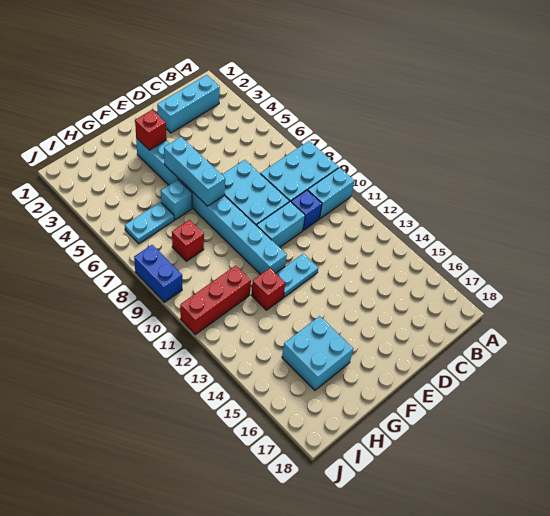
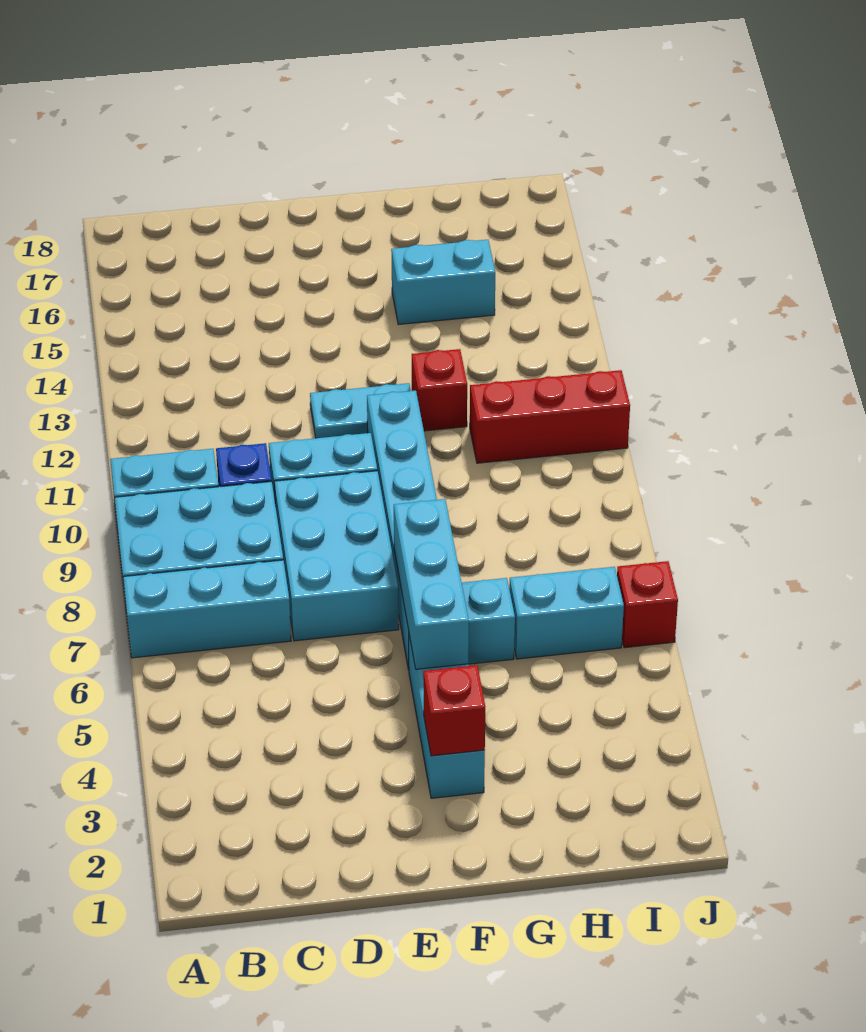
cyan brick B2:D2 level 1 -> cyan brick A7:C7 level 1
cyan brick G15:H16 level 1 -> cyan brick G15:H15 level 1
cyan plate H6:I6 level 1 -> cyan brick H6:I6 level 1
red brick H8 level 1 -> red brick J6 level 1
blue brick J8:J9 level 1 -> none

